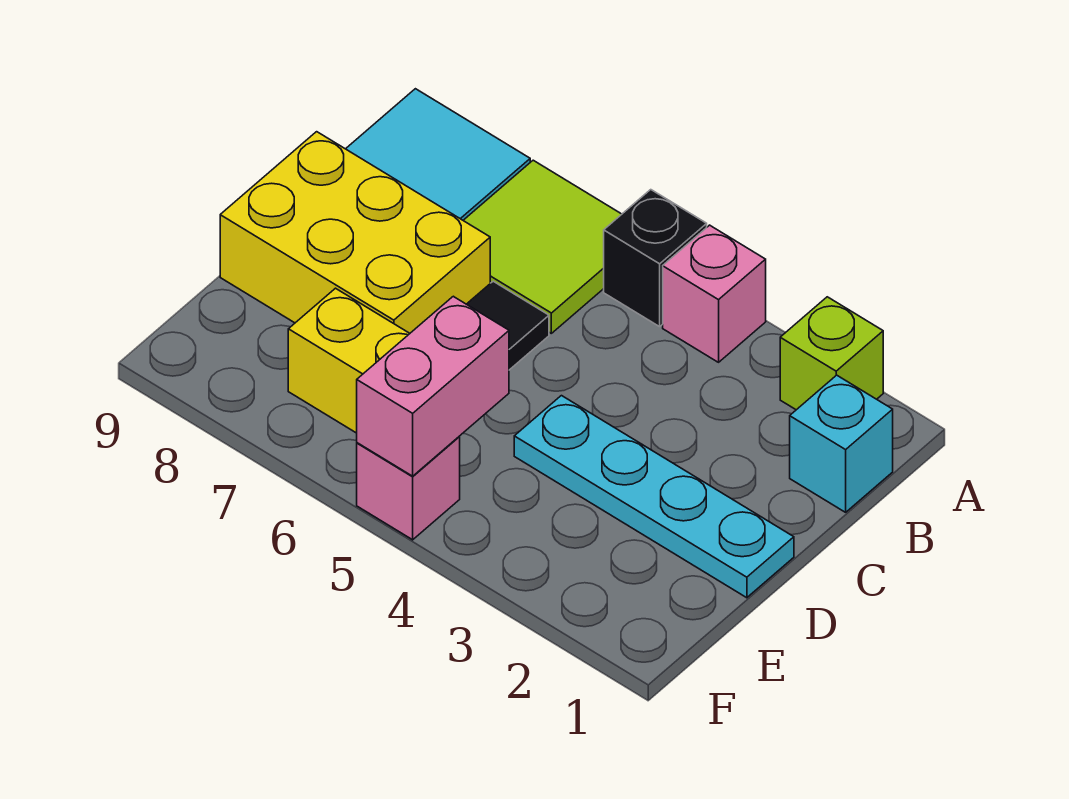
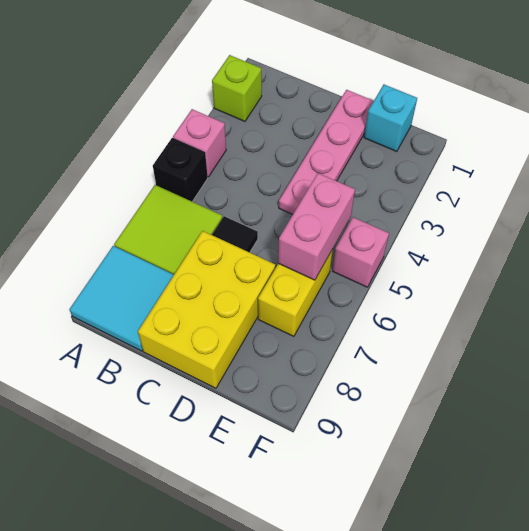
cyan brick B1 level 1 -> cyan brick E1 level 1
cyan plate D1:D4 level 1 -> pink plate D1:D4 level 1
pink brick E5:F5 level 2 -> pink brick E5:E6 level 2

